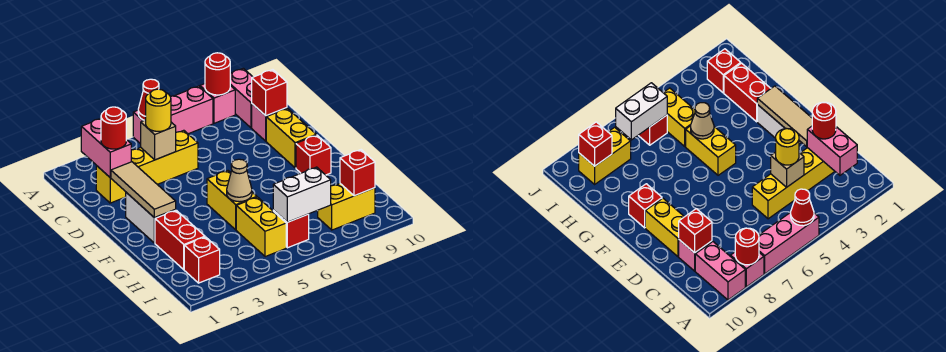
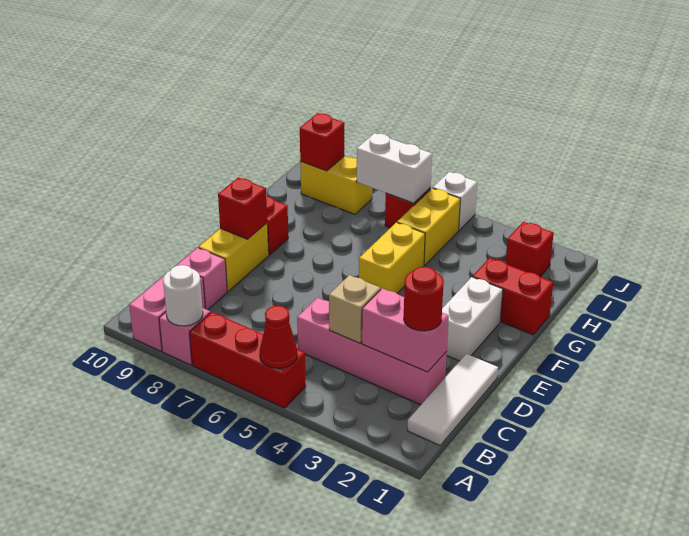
pink brick A5:A7 level 1 -> red brick A5:A7 level 1
red round brick A8 level 2 -> white round brick A8 level 2
none -> white tile B1:D1 level 1
pink brick B2:C2 level 2 -> pink brick C2:C3 level 2
yellow brick C2:C5 level 1 -> pink brick C2:C5 level 1
yellow round brick C4 level 3 -> none
red brick C9 level 2 -> red brick E9 level 2
tan tile D2:F2 level 2 -> none
red brick G2:H2 level 1 -> red brick G1:G2 level 1
tan cone G5 level 2 -> none
none -> white brick J5 level 1

